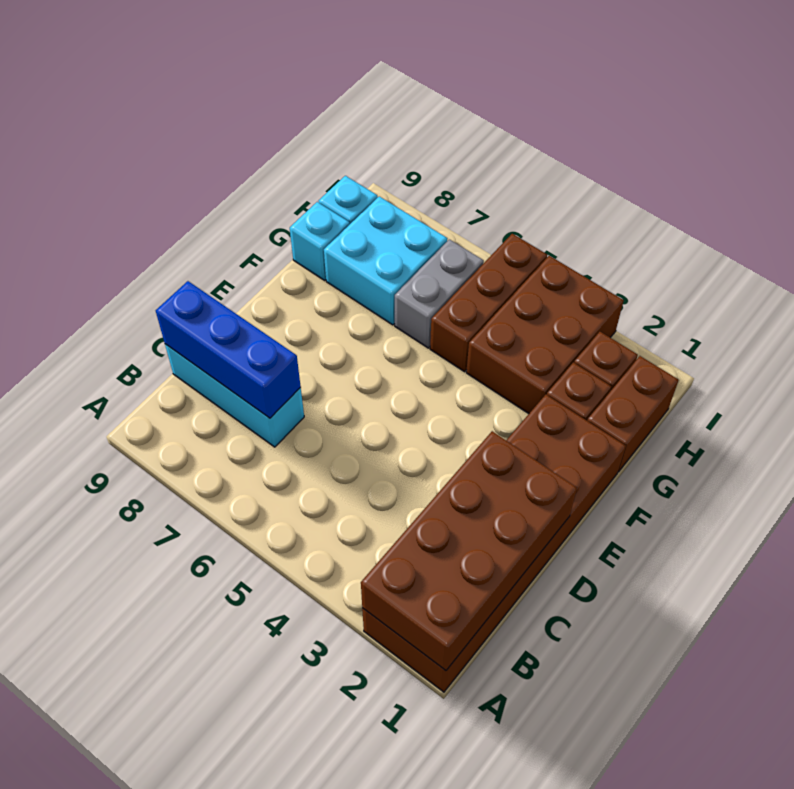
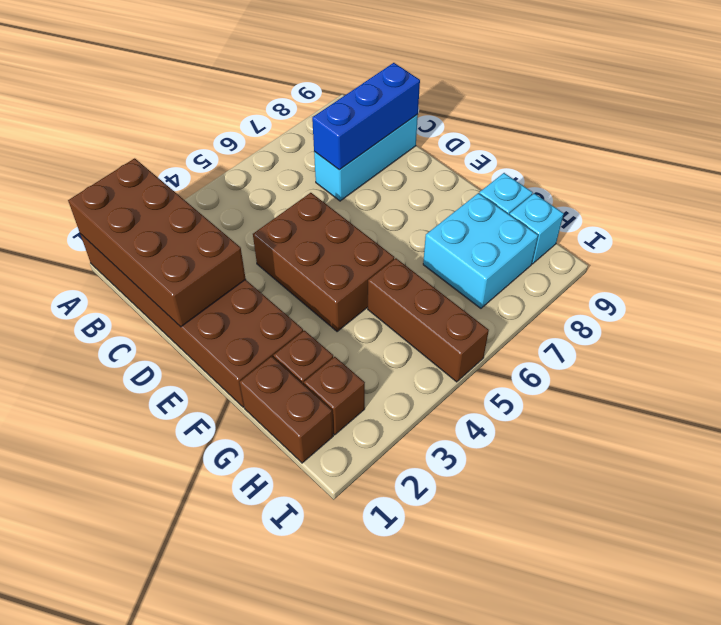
brown brick G3:I4 level 1 -> brown brick D4:F5 level 1
grey brick G6:H6 level 1 -> none

